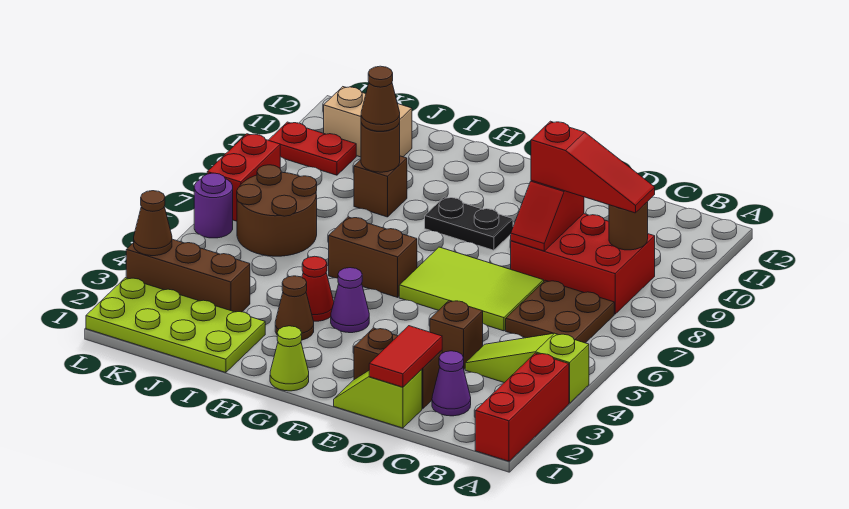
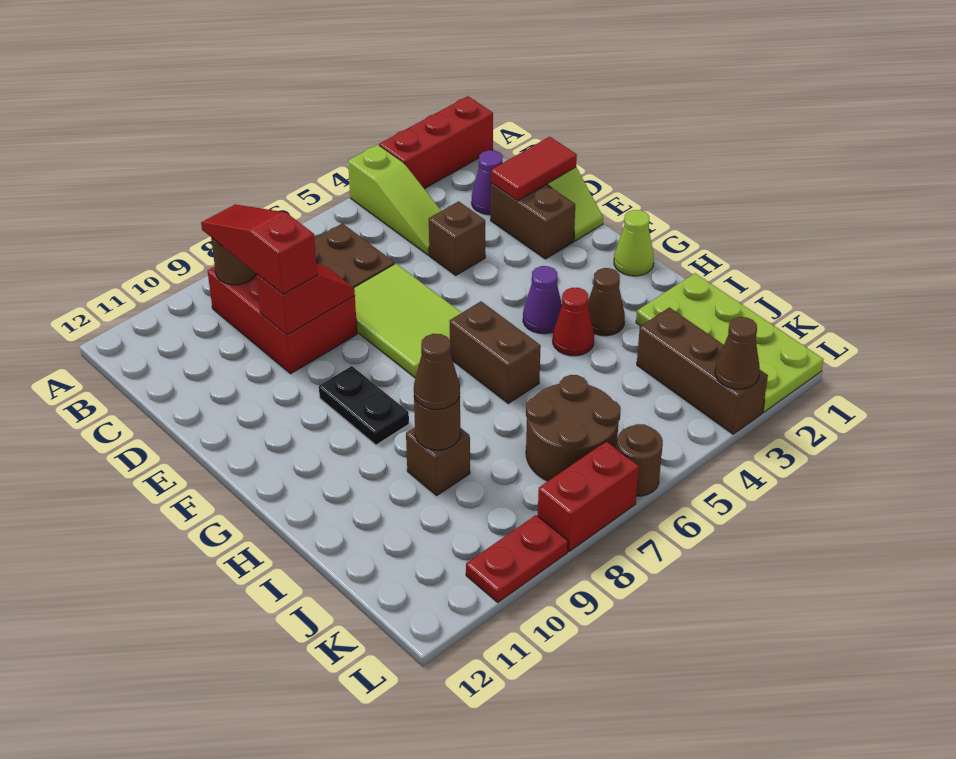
tan brick J11:K11 level 1 -> none
red plate K10:L10 level 1 -> red plate L9:L10 level 1
purple round brick L6 level 1 -> brown round brick L6 level 1

